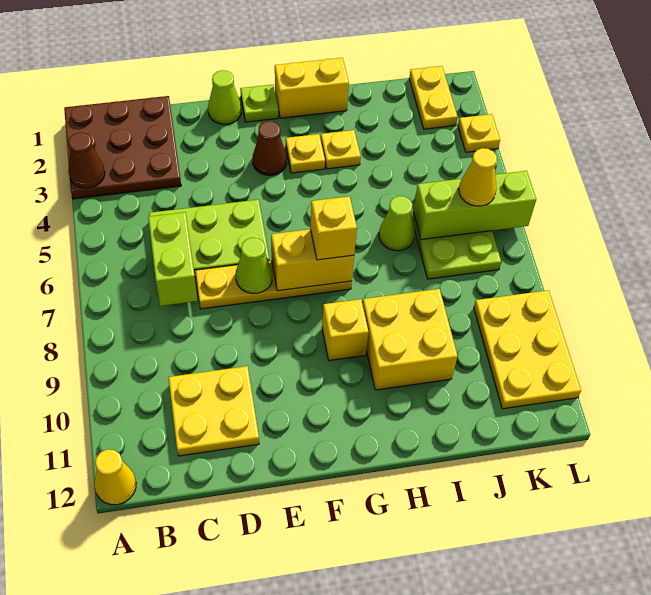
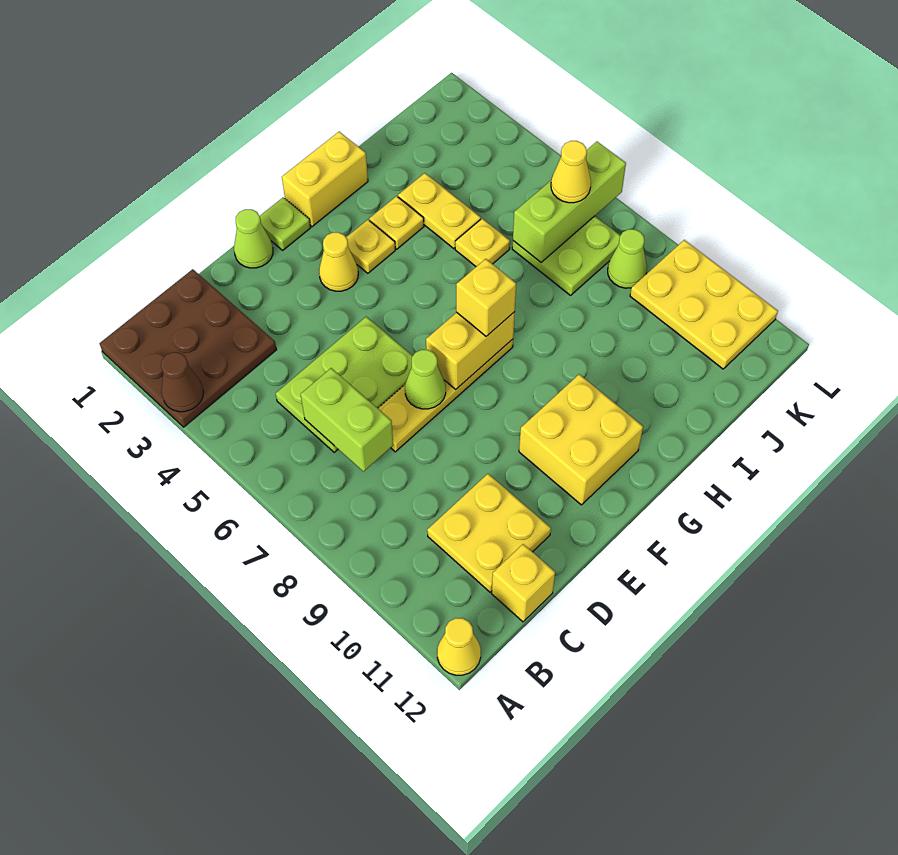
brown cone F3 level 1 -> yellow cone F3 level 1
yellow brick G9 level 1 -> yellow brick C12 level 1
yellow brick H9:I10 level 1 -> yellow brick F10:G11 level 1
lime cone I6 level 1 -> lime cone K8 level 1
yellow plate K1:K2 level 1 -> yellow plate I3:I4 level 1
yellow plate L3 level 1 -> yellow plate I5 level 1

